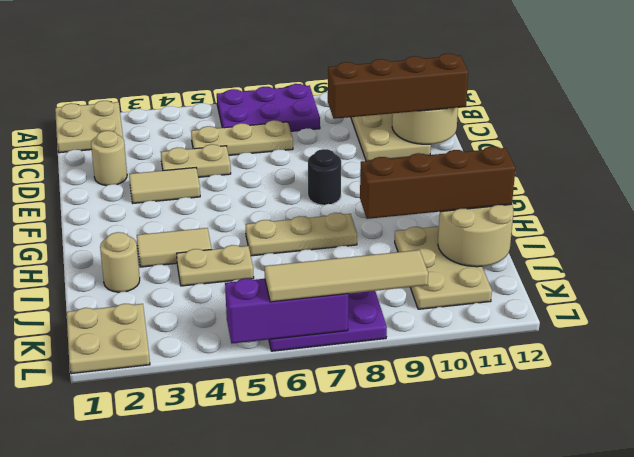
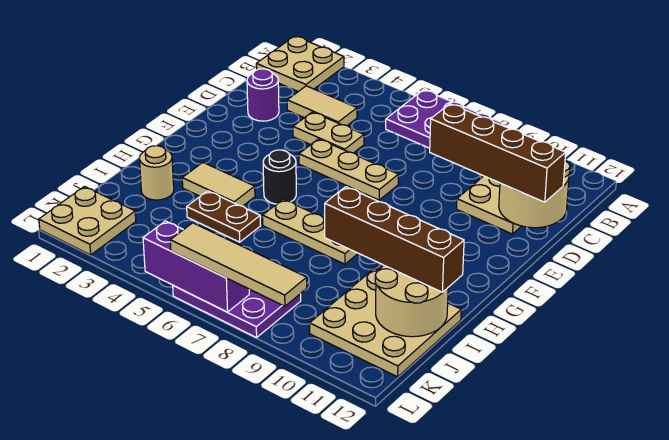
tan plate C5:C7 level 1 -> tan plate E5:E7 level 1
tan round brick D2 level 1 -> purple round brick D2 level 1
tan tile E3:E4 level 1 -> tan tile C3:C4 level 1
black round brick F8 level 1 -> black round brick G5 level 1
tan plate I4:I5 level 1 -> brown plate I4:I5 level 1
tan plate I10:K11 level 1 -> tan plate I10:K12 level 1

